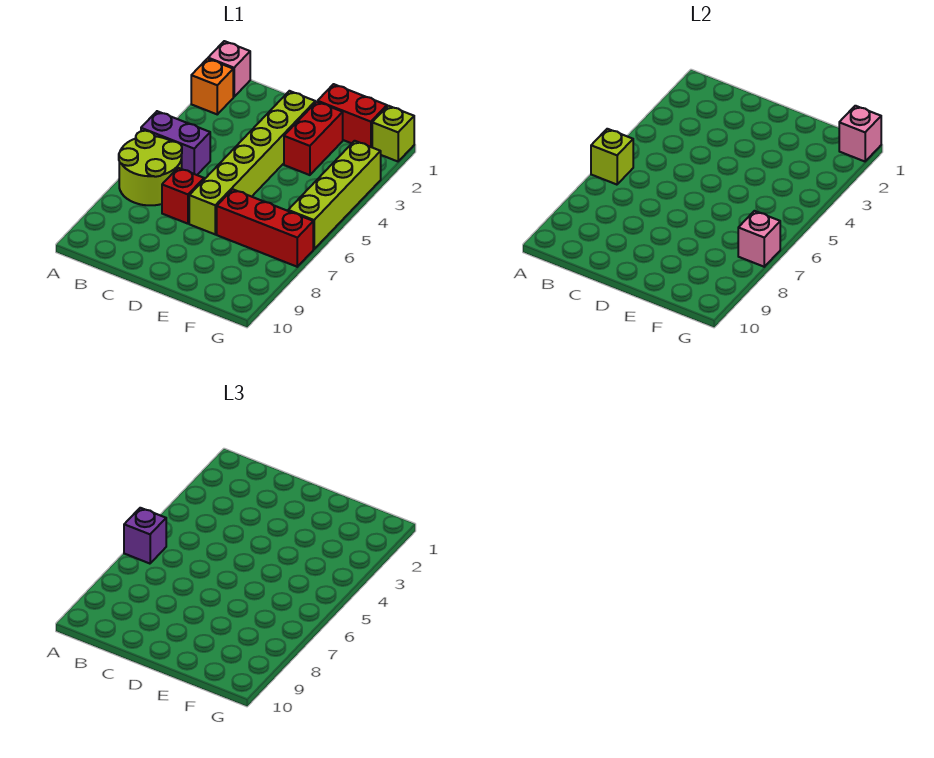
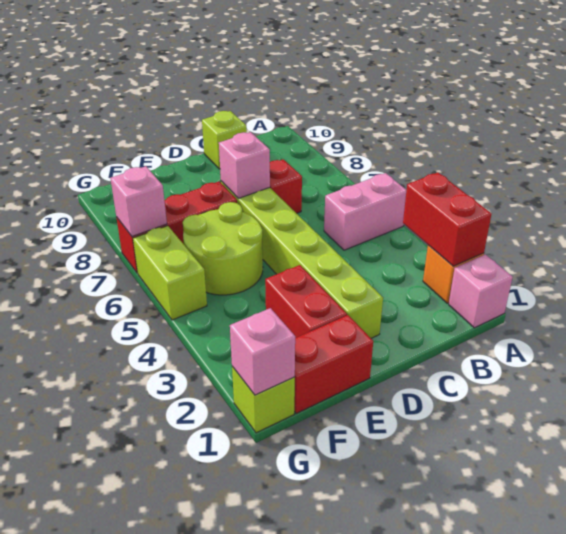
none -> red brick A2:A3 level 2
purple brick A5:B5 level 1 -> pink brick A5:B5 level 1
lime round brick A6:B7 level 1 -> lime round brick E5:F6 level 1
lime brick A6 level 2 -> lime brick C10 level 1
purple brick A6 level 3 -> none
none -> pink brick D7 level 2
lime brick G3:G6 level 1 -> lime brick G5:G6 level 1

